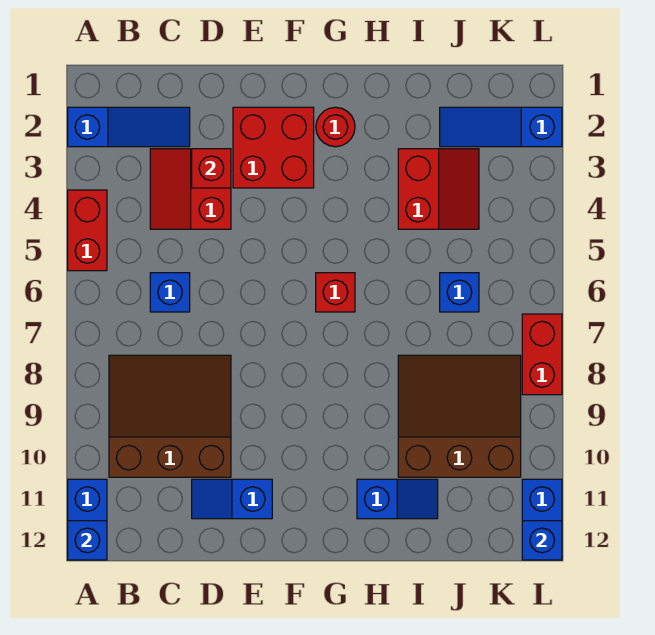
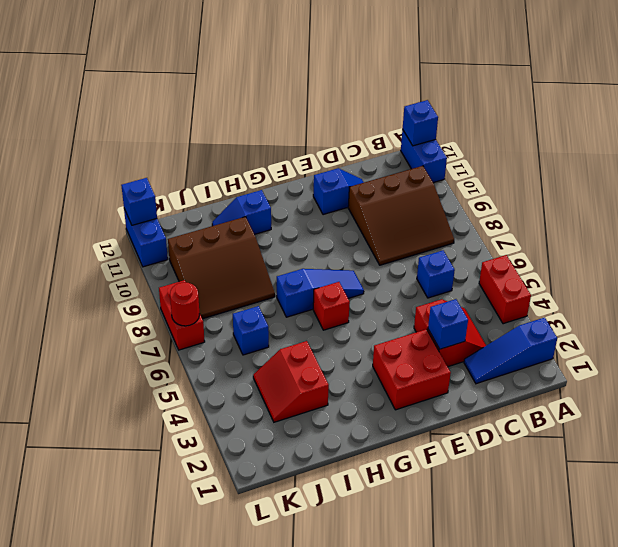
red brick D3 level 2 -> blue brick D3 level 2
red round brick G2 level 1 -> red round brick L7 level 2
blue slope J2:L2 level 1 top L -> blue slope F7:H7 level 1 top H

